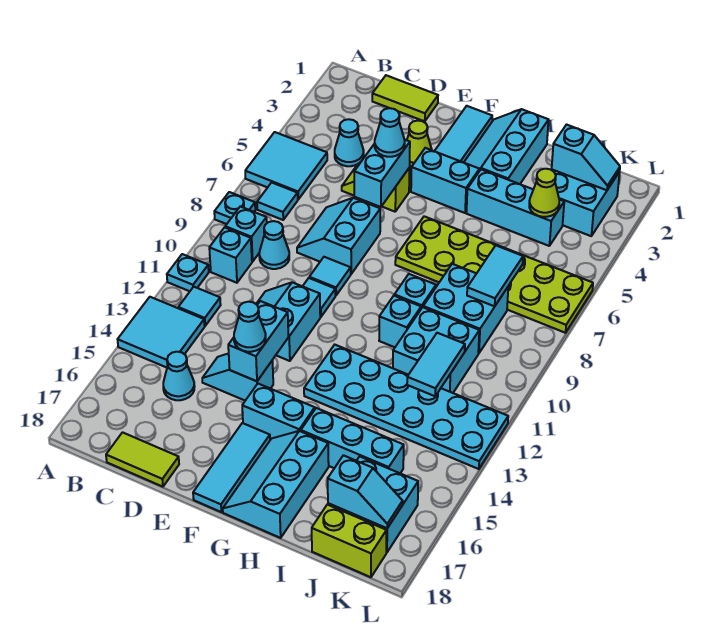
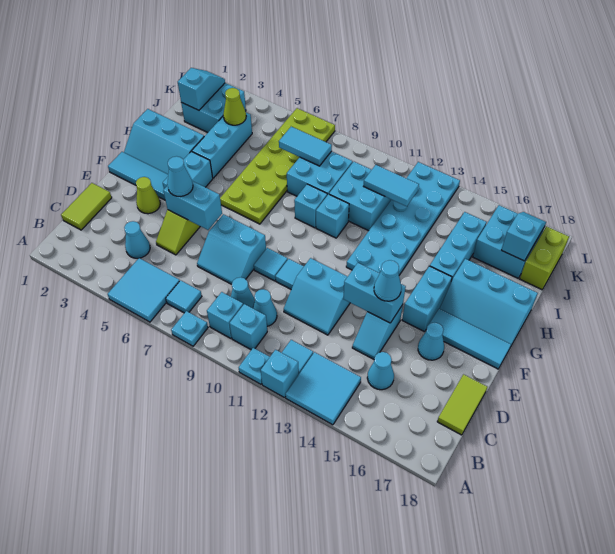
none -> cyan brick A12 level 1
none -> cyan cone C10 level 1
none -> cyan cone E16 level 1

